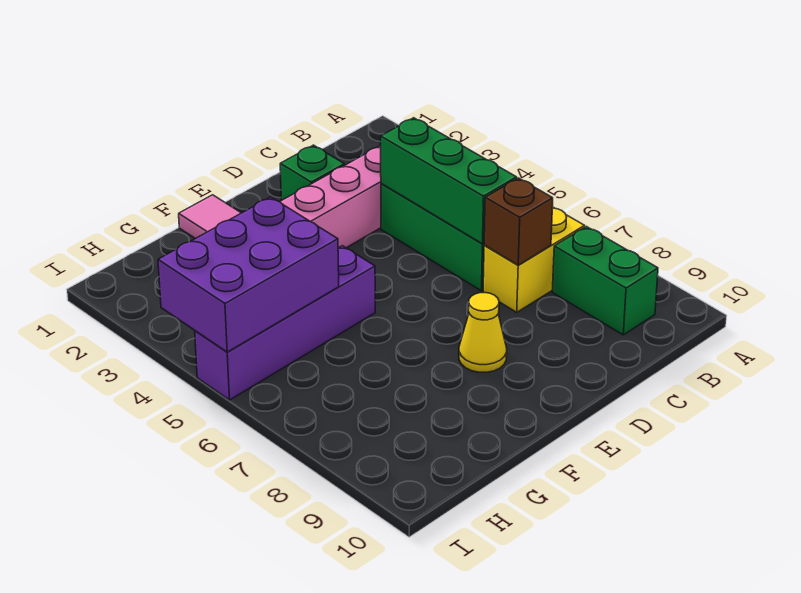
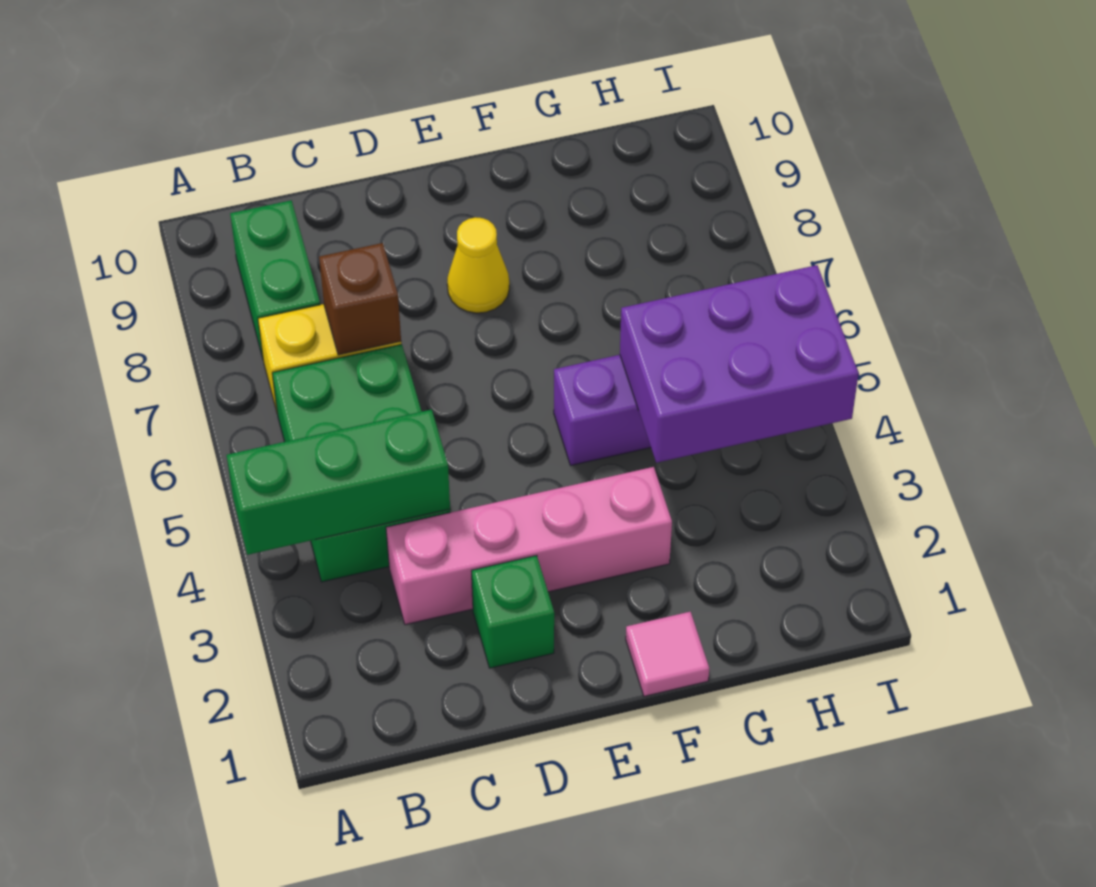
green brick C4:C6 level 2 -> green brick A4:C4 level 2

